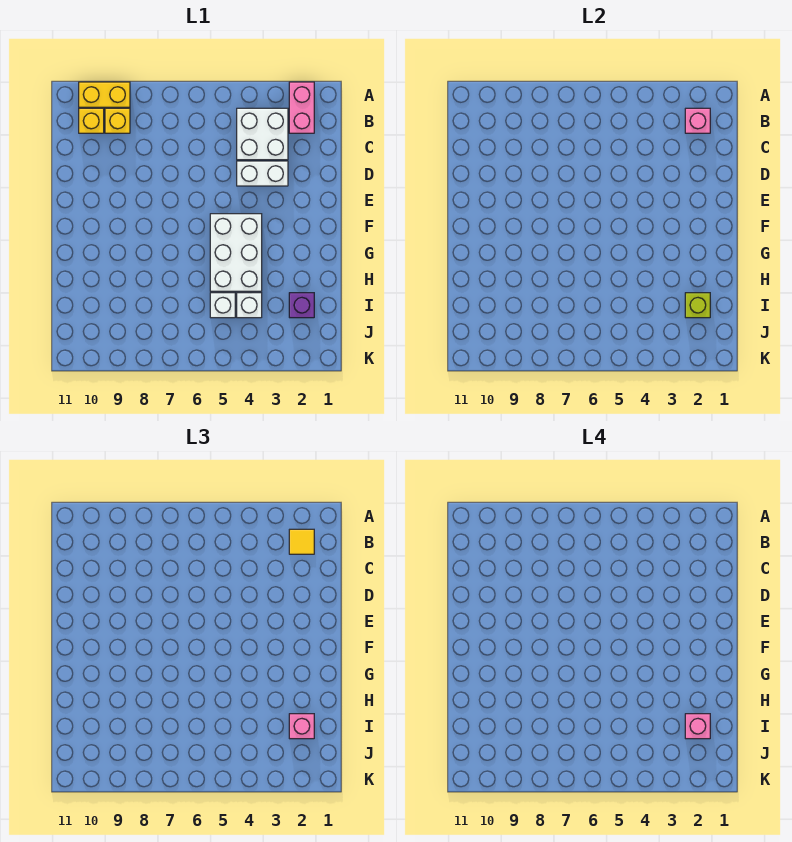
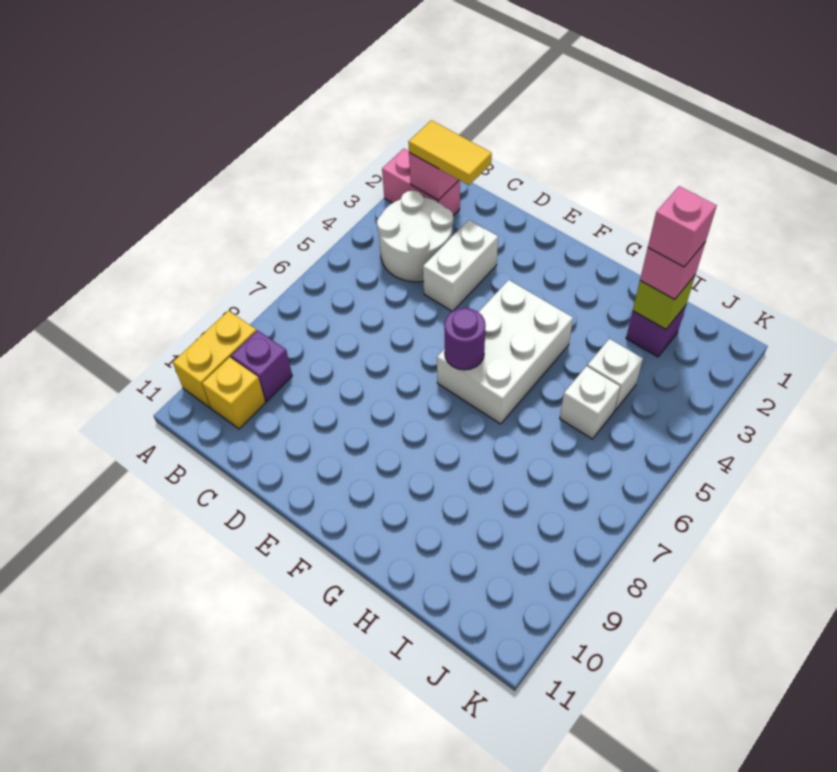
yellow tile B2 level 3 -> yellow tile B2:C2 level 3
white brick B3:C4 level 1 -> white round brick B3:C4 level 1
yellow brick B9 level 1 -> purple brick B9 level 1
white brick F4:H5 level 1 -> white brick F4:G6 level 1
none -> purple round brick F6 level 2

